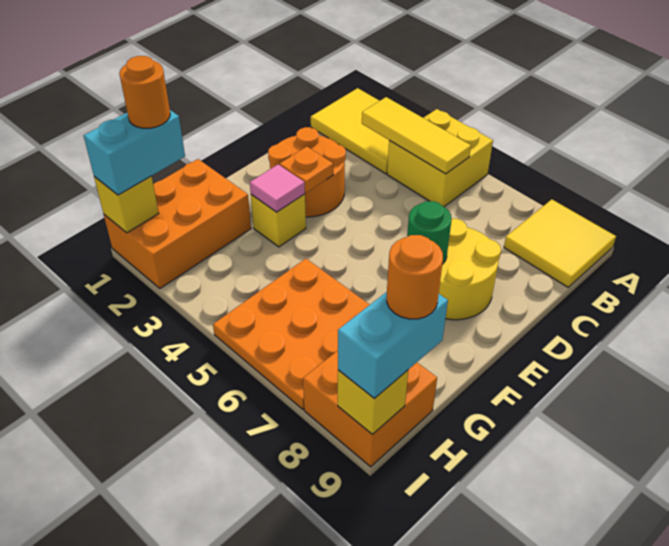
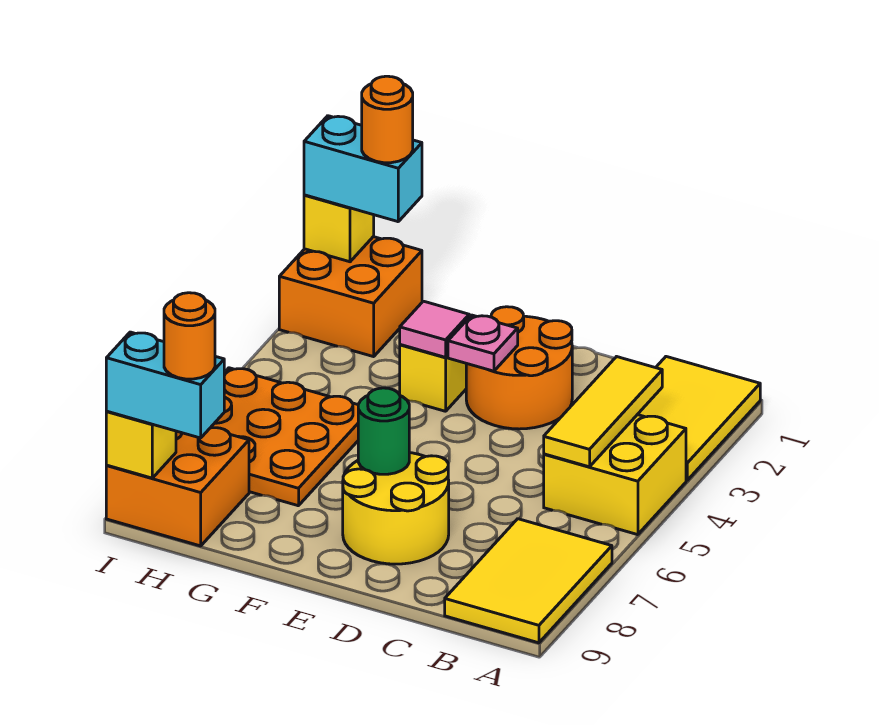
yellow tile A8:B9 level 1 -> yellow tile A7:B9 level 1
orange plate E3 level 2 -> pink plate E3 level 2
orange brick G1:I2 level 1 -> orange brick H1:I2 level 1

